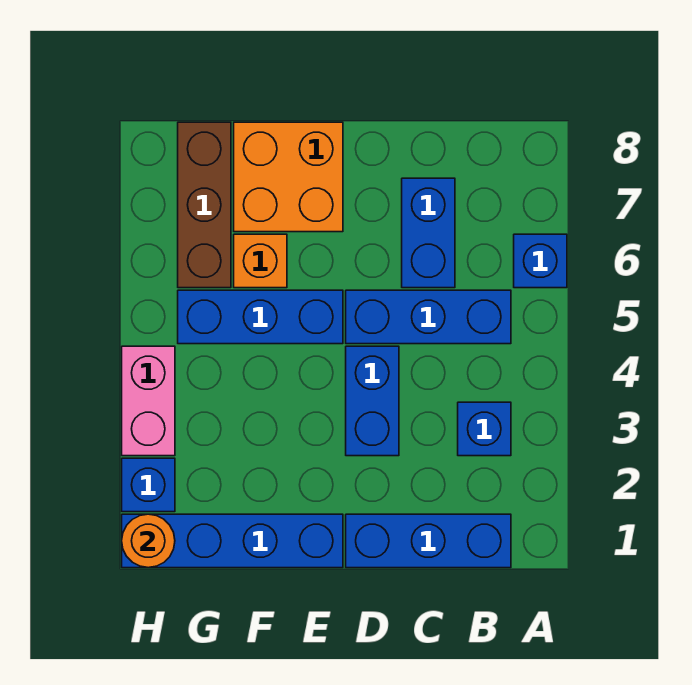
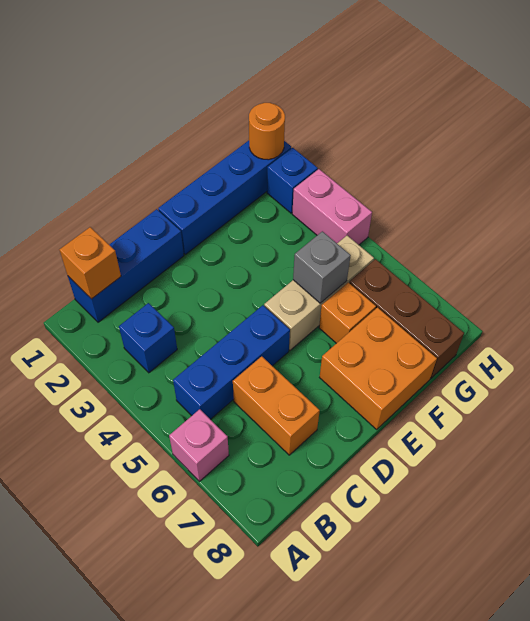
blue brick A6 level 1 -> pink brick A6 level 1
none -> orange brick B1 level 2
blue brick C6:C7 level 1 -> orange brick C6:C7 level 1
blue brick D3:D4 level 1 -> none
blue brick E5:G5 level 1 -> tan brick E5:G5 level 1
none -> grey brick F5 level 2

